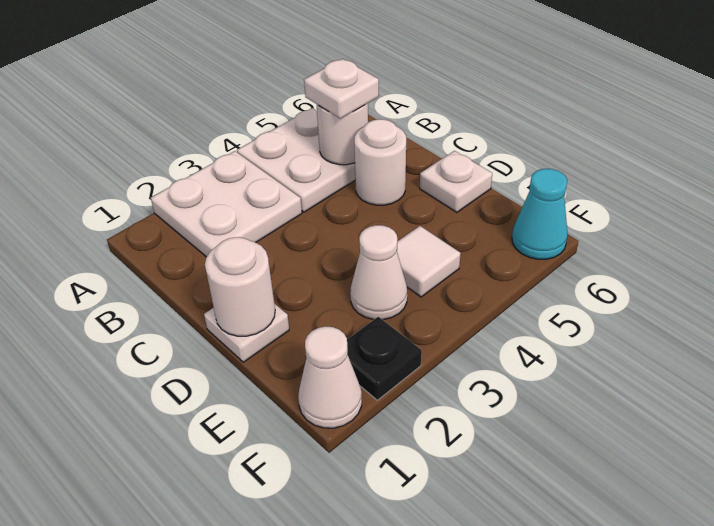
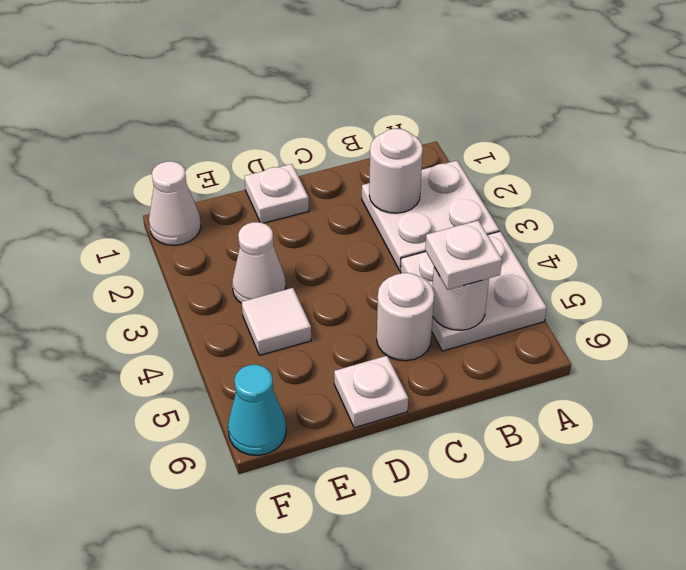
white round brick D1 level 2 -> white round brick B2 level 2
black plate F2 level 1 -> none

